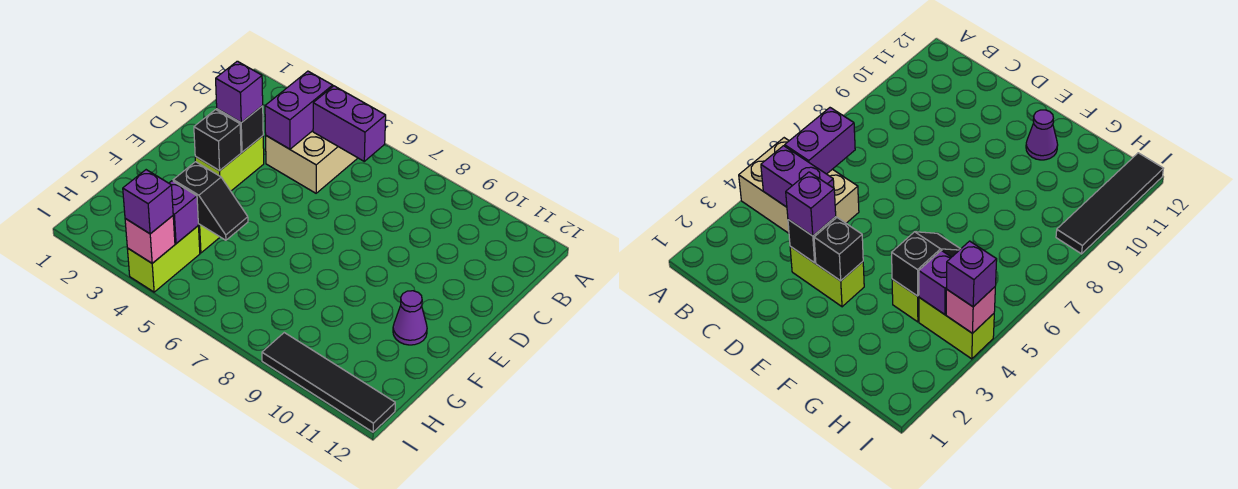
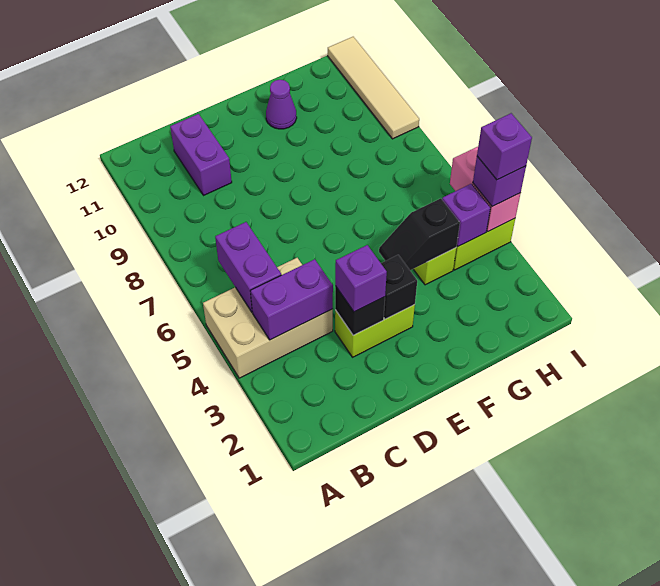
none -> purple brick C10:C11 level 1
black slope G4:G5 level 2 top 4 -> black slope F4:G4 level 2 top G
pink brick I4 level 2 -> pink brick I4:I5 level 2
none -> purple brick I4 level 4
black tile I9:I12 level 1 -> tan tile I9:I12 level 1

